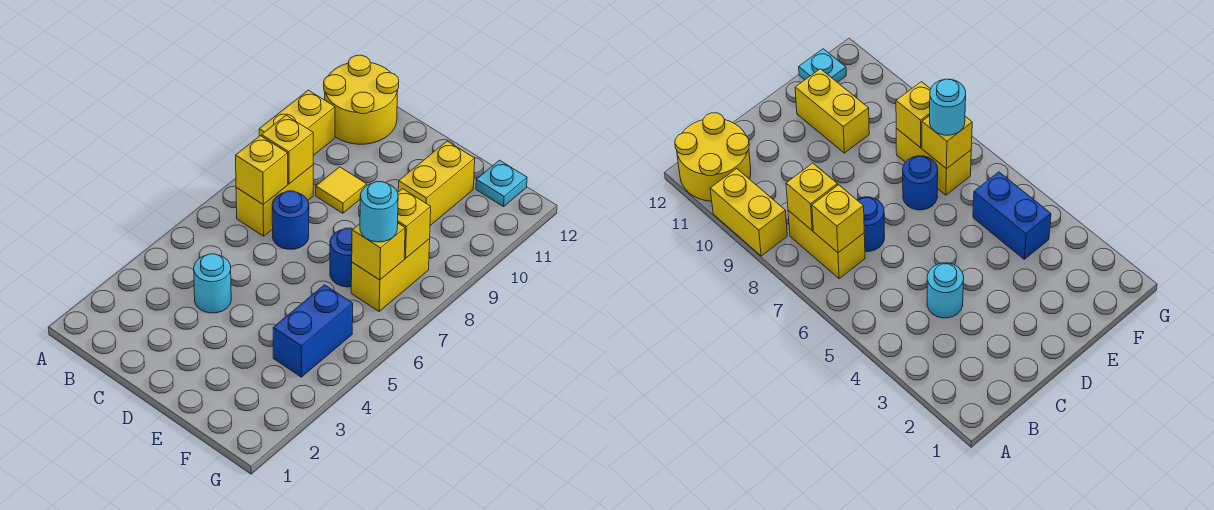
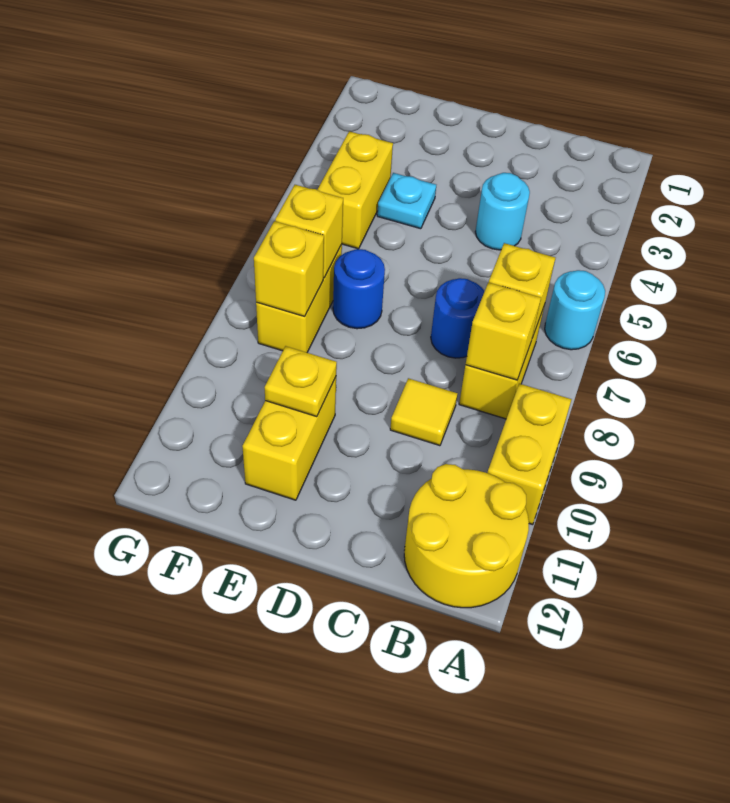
none -> yellow plate E10 level 2
blue brick F4:F5 level 1 -> yellow brick F4:F5 level 1
cyan round brick F7 level 3 -> cyan round brick A6 level 1
cyan plate F12 level 1 -> cyan plate E4 level 1

